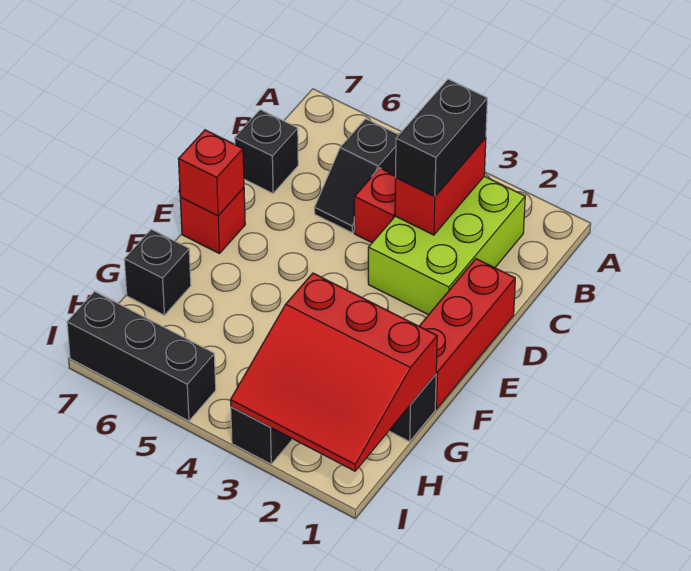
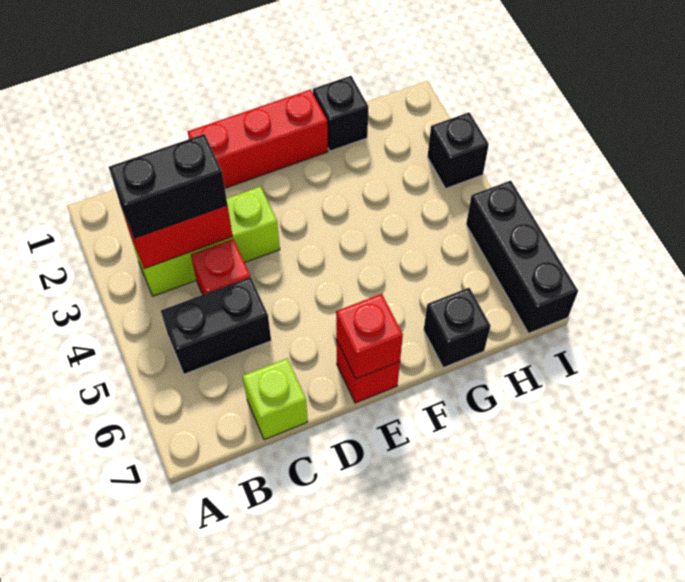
lime brick B2:D3 level 1 -> lime brick B3:D3 level 1
black slope B5:C5 level 1 top B -> black brick B5:C5 level 1
black brick C7 level 1 -> lime brick C7 level 1
red slope G1:I3 level 2 top G -> none

